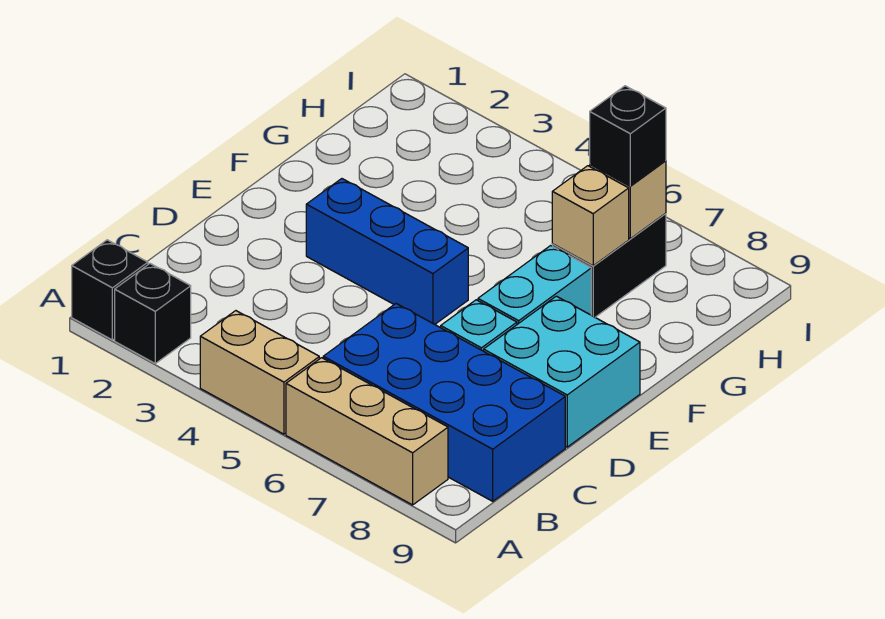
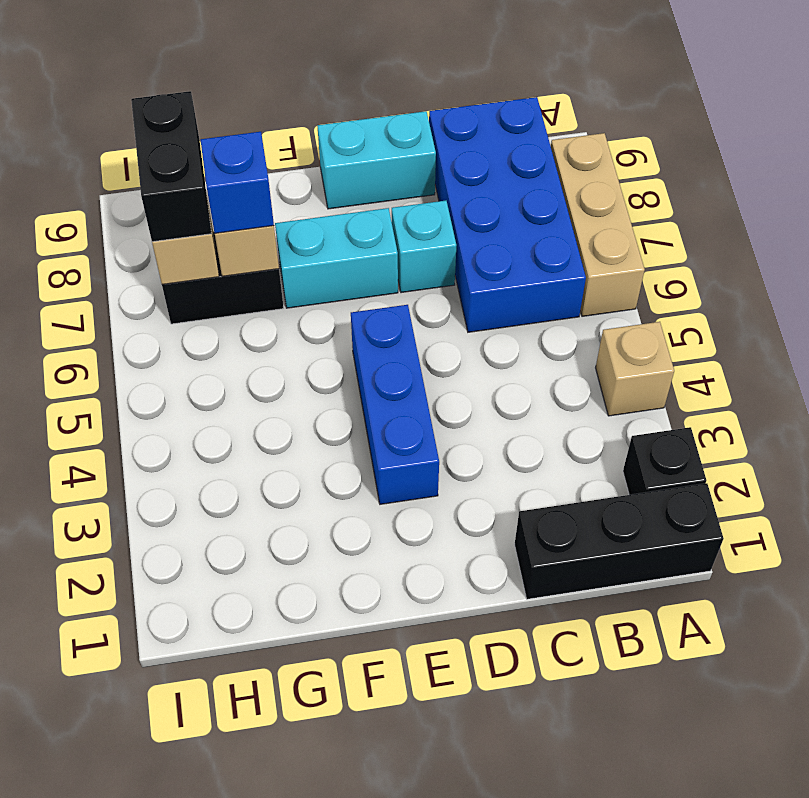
black brick A1 level 1 -> black brick A1:C1 level 1
tan brick A4:A5 level 1 -> tan brick A4 level 1
cyan brick D8:E9 level 1 -> cyan brick D9:E9 level 1
none -> blue brick G7 level 3
black brick H7 level 3 -> black brick H7:H8 level 3

